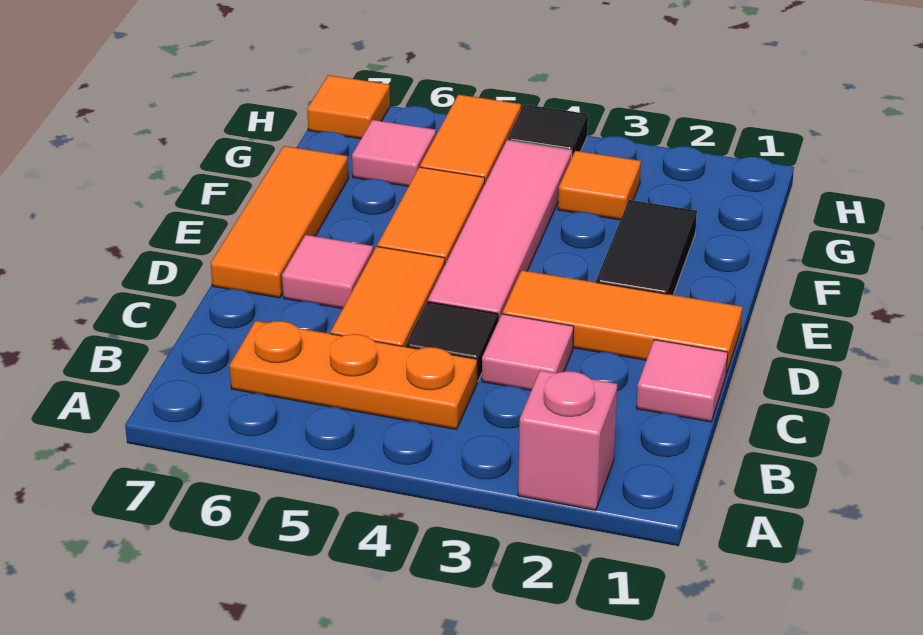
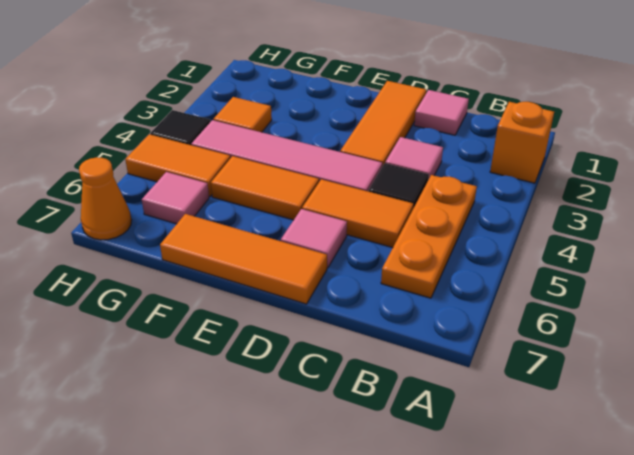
pink brick A2 level 1 -> orange brick A2 level 1
black tile E2:F2 level 1 -> none
orange tile H7 level 1 -> orange cone H7 level 1

